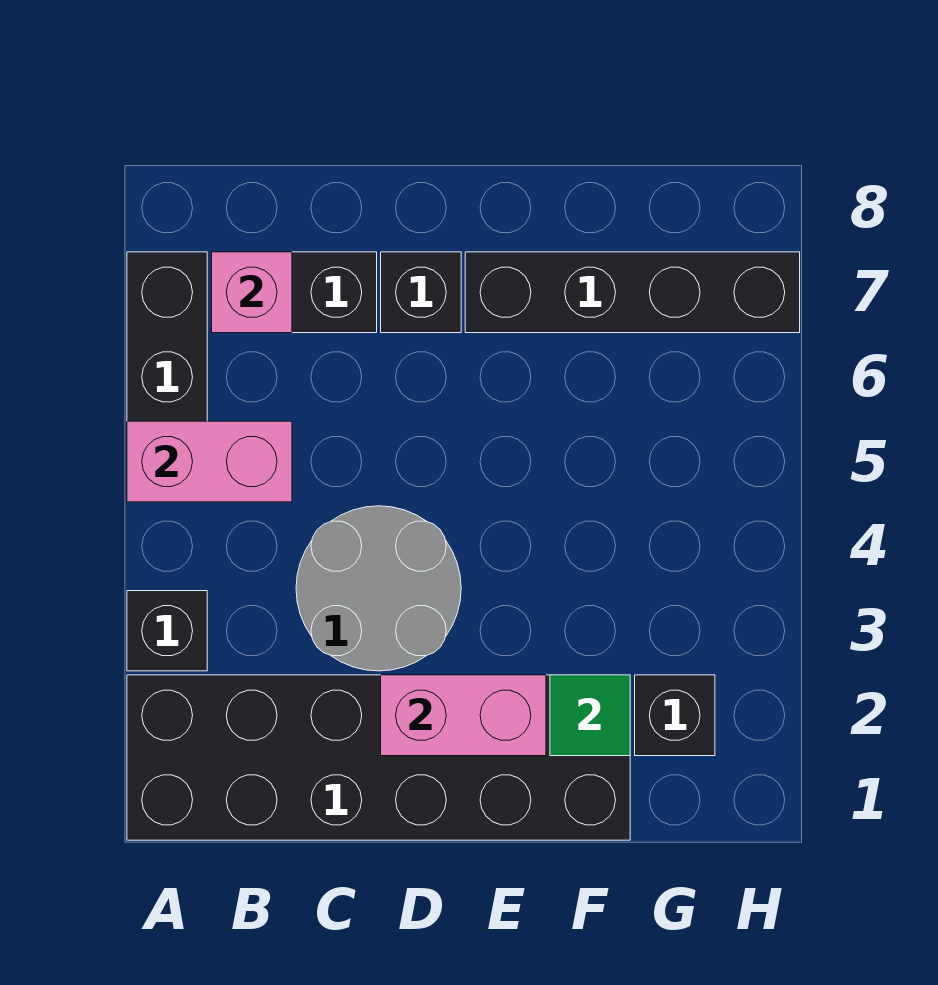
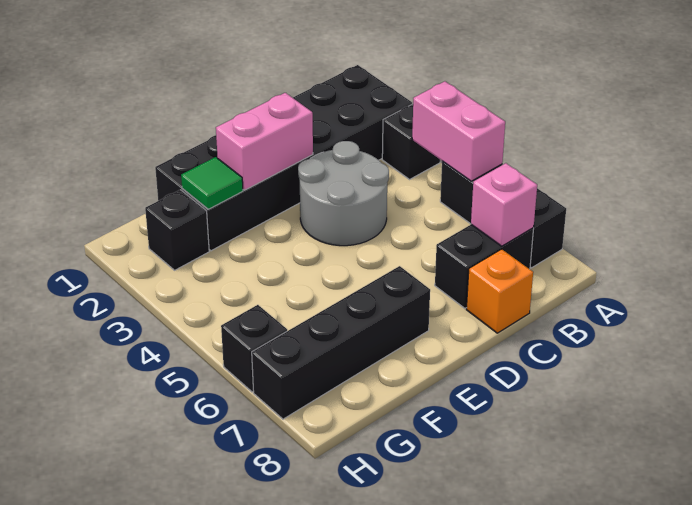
pink brick A5:B5 level 2 -> pink brick A4:A5 level 2
none -> orange brick C8 level 1
black brick D7 level 1 -> black brick H6 level 1

